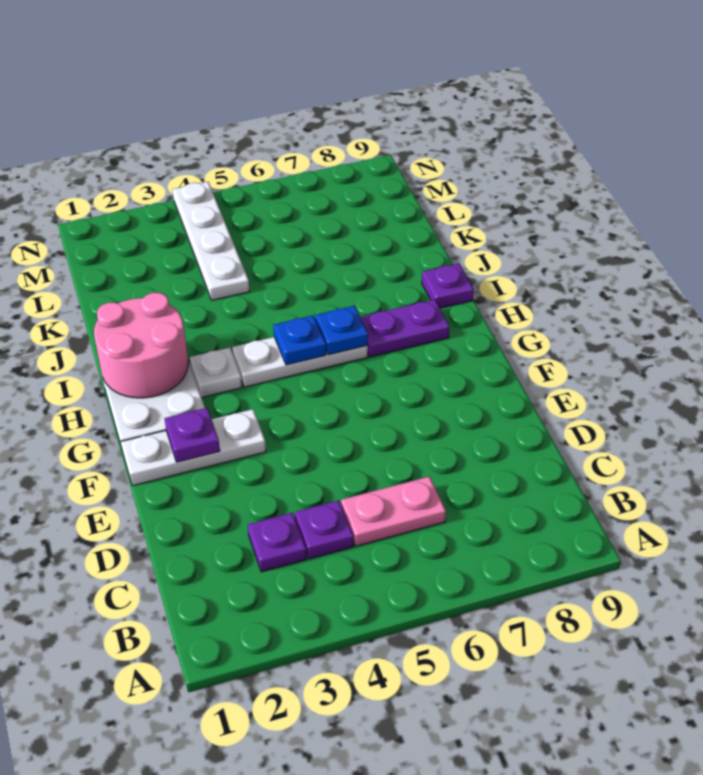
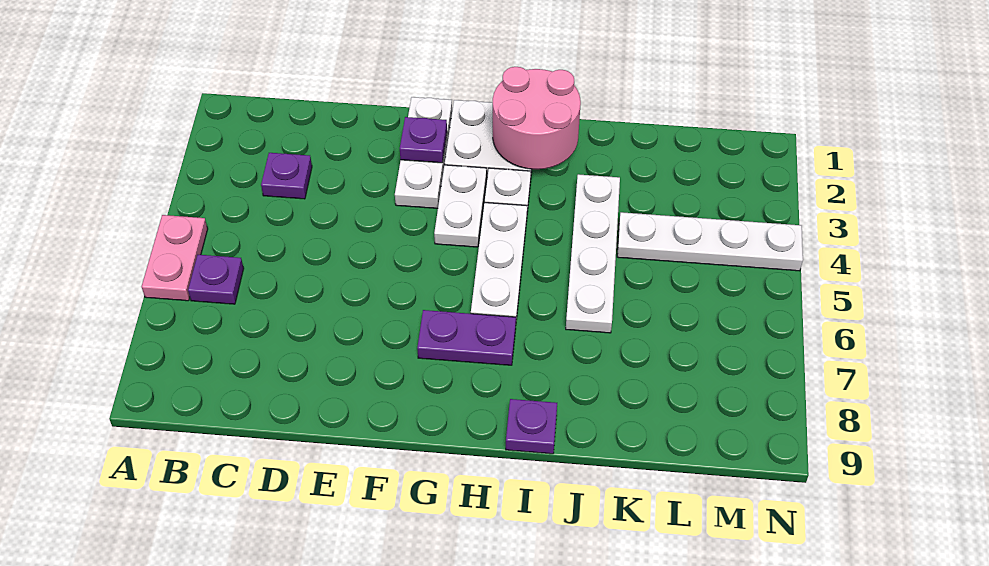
purple plate C4 level 1 -> purple plate B6 level 1
pink plate C5:C6 level 1 -> pink plate A5:A6 level 1
none -> white plate G3:G4 level 1
blue plate H5 level 2 -> none
blue plate H6 level 2 -> none
purple plate H7:H8 level 1 -> purple plate G7:H7 level 1
none -> white plate J3:J6 level 1

